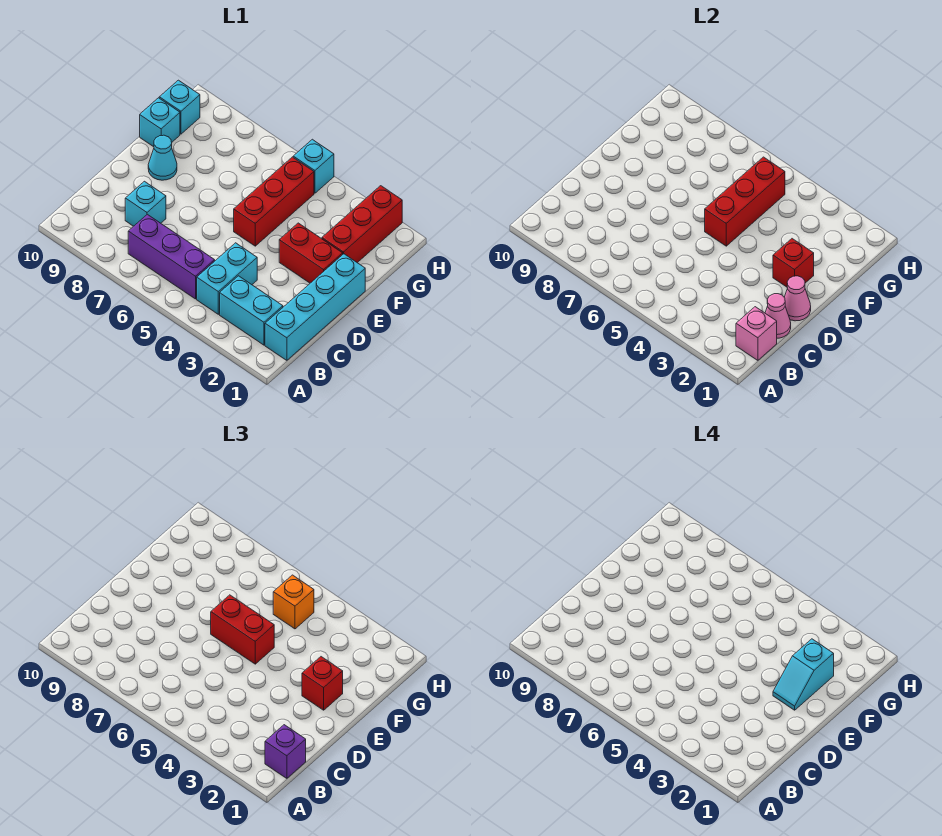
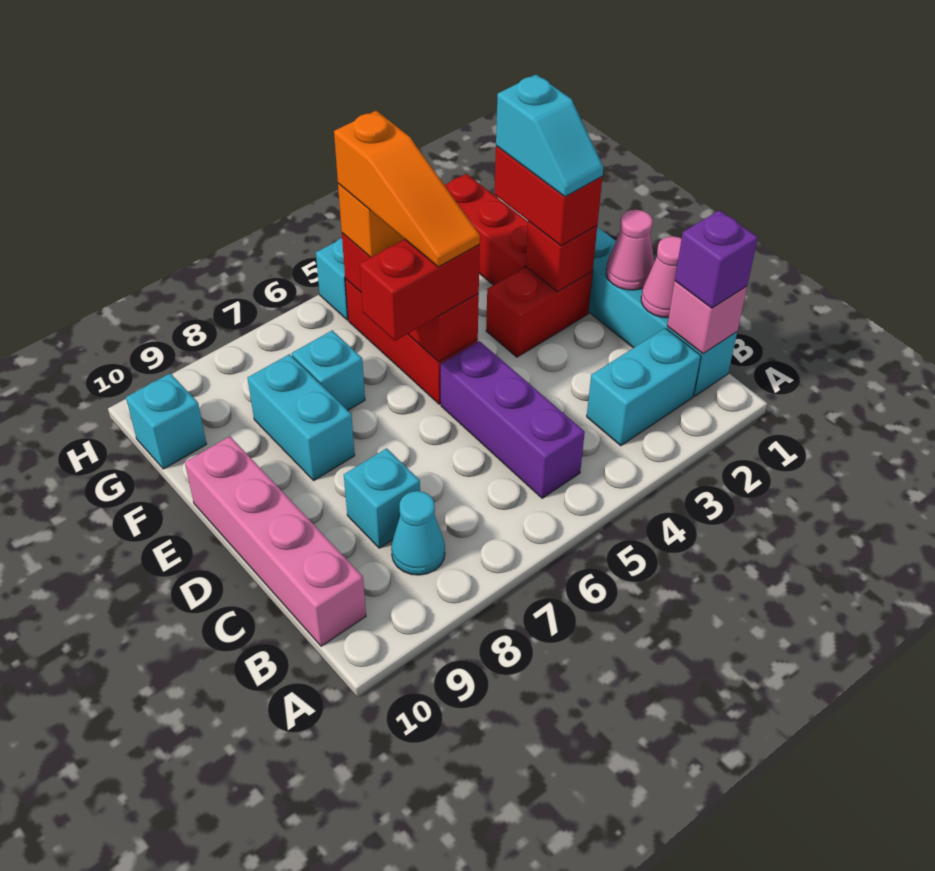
cyan brick B4:C4 level 1 -> cyan brick E8:F8 level 1
purple brick B5:B7 level 1 -> purple brick B5:D5 level 1
none -> pink brick B10:E10 level 1
red brick E2 level 3 -> red brick E2:F2 level 3
none -> orange slope E5:G5 level 4 top G
cyan cone E9 level 1 -> cyan cone B8 level 1
cyan brick F10 level 1 -> cyan brick F7 level 1

